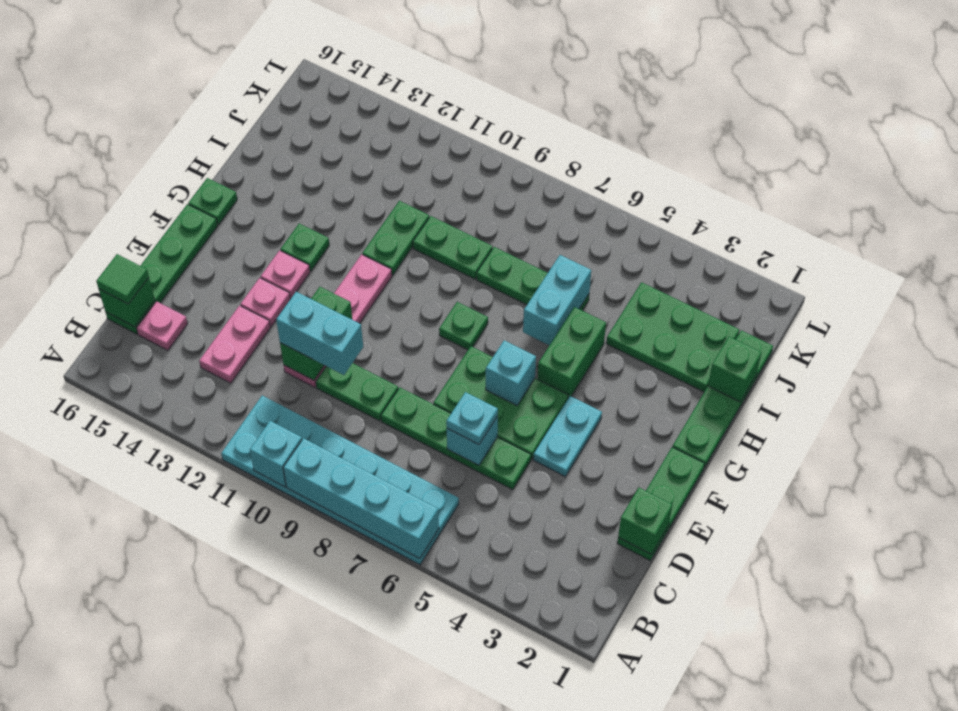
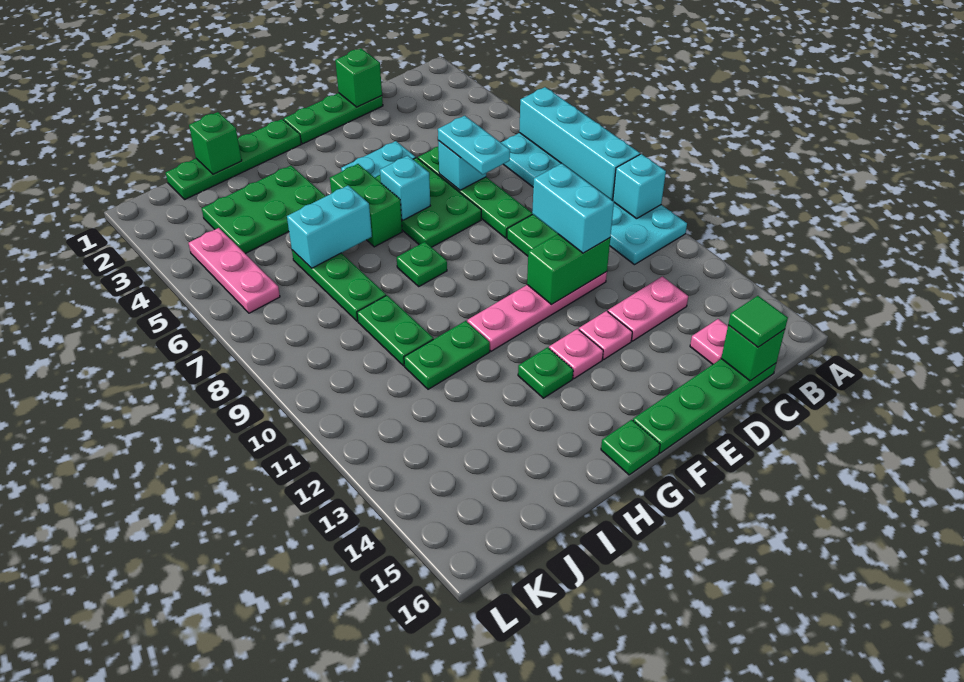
cyan plate D6 level 3 -> cyan plate D6:D7 level 3
green brick G5:H5 level 1 -> green brick G5:G6 level 1
green plate I2:J4 level 1 -> green plate H3:J4 level 1
none -> pink plate K4:K6 level 1

